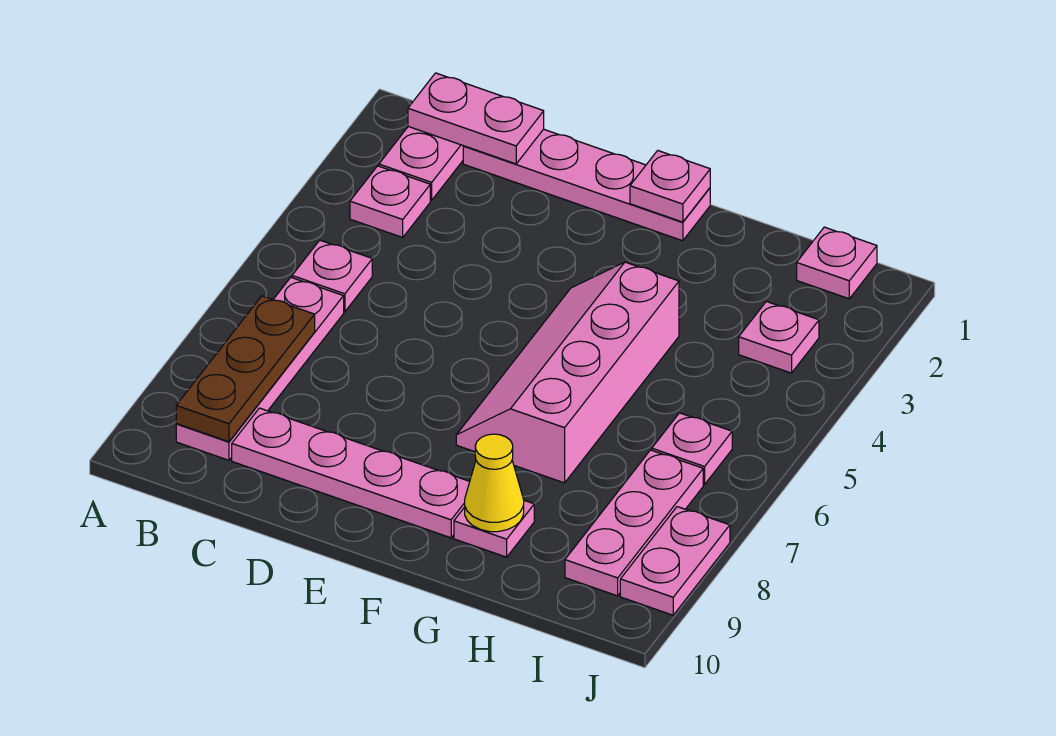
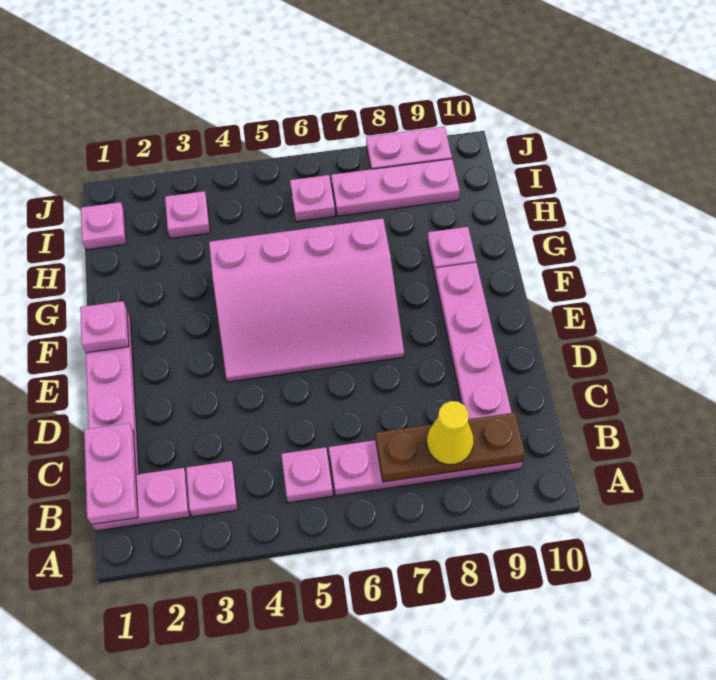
pink slope F4:G7 level 1 top G -> pink slope E4:G7 level 1 top G
yellow cone G9 level 2 -> yellow cone B8 level 3

